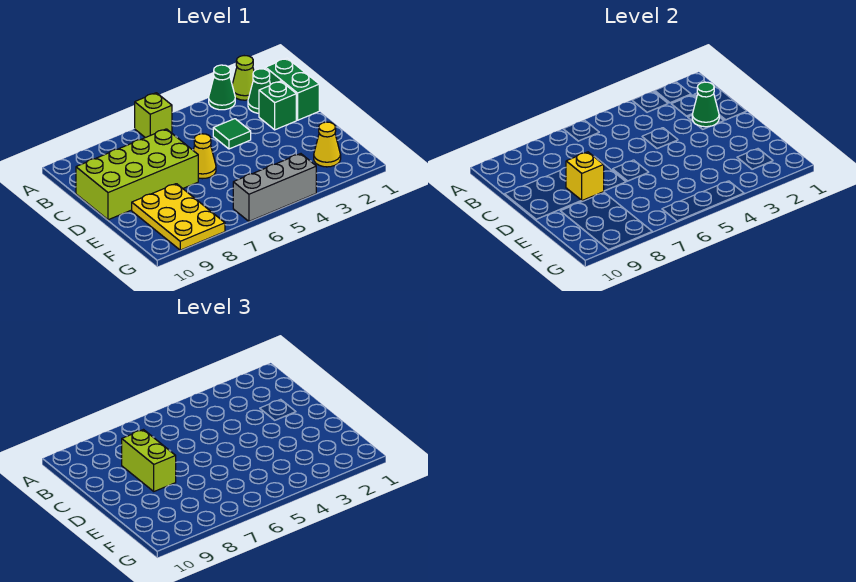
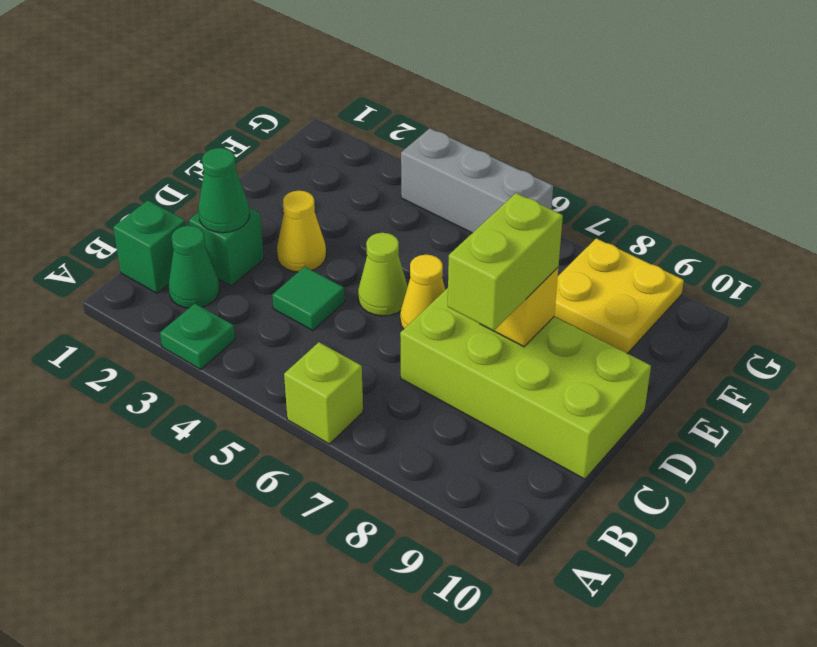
lime cone A2 level 1 -> lime cone D5 level 1
green cone A3 level 1 -> green plate A3 level 1
green brick B1:C1 level 1 -> green brick B1 level 1
yellow plate E8:G9 level 1 -> yellow plate F8:G9 level 1
yellow cone F2 level 1 -> yellow cone D3 level 1

